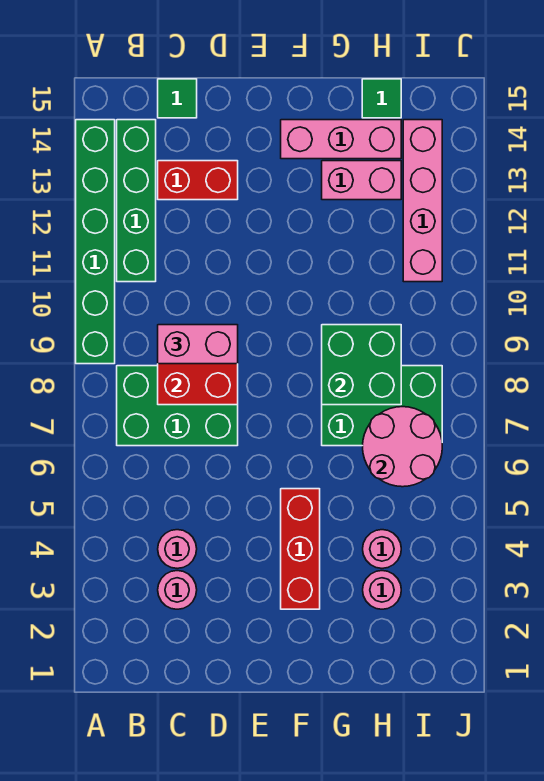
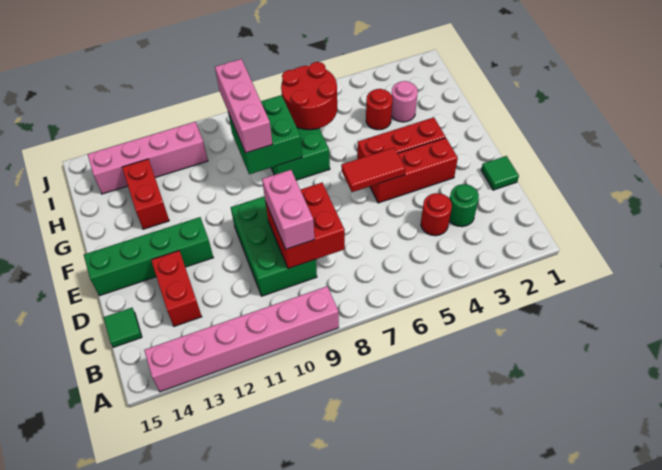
green brick A9:A14 level 1 -> pink brick A9:A14 level 1
green brick B7:D8 level 1 -> green brick C9:E10 level 1
green brick B11:B14 level 1 -> green brick E12:E15 level 1
pink round brick C3 level 1 -> green round brick C3 level 1
pink round brick C4 level 1 -> red round brick C4 level 1
none -> red brick E3:E5 level 1
none -> red tile E5:E6 level 2
pink brick F14:H14 level 1 -> pink brick G9:I9 level 3
pink brick G13:H13 level 1 -> red brick G13:H13 level 1
pink round brick H4 level 1 -> red round brick H4 level 1
pink round brick H6:I7 level 2 -> red round brick H6:I7 level 2
green tile H15 level 1 -> green tile D1 level 1

